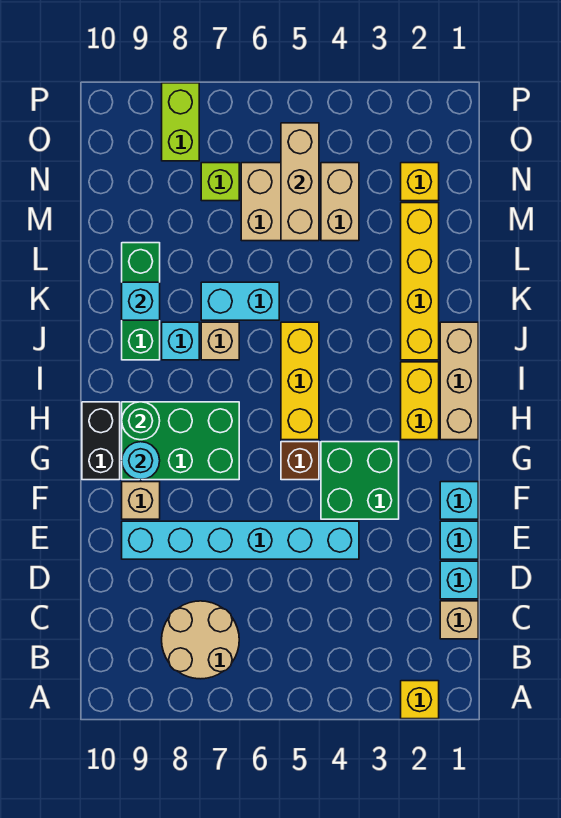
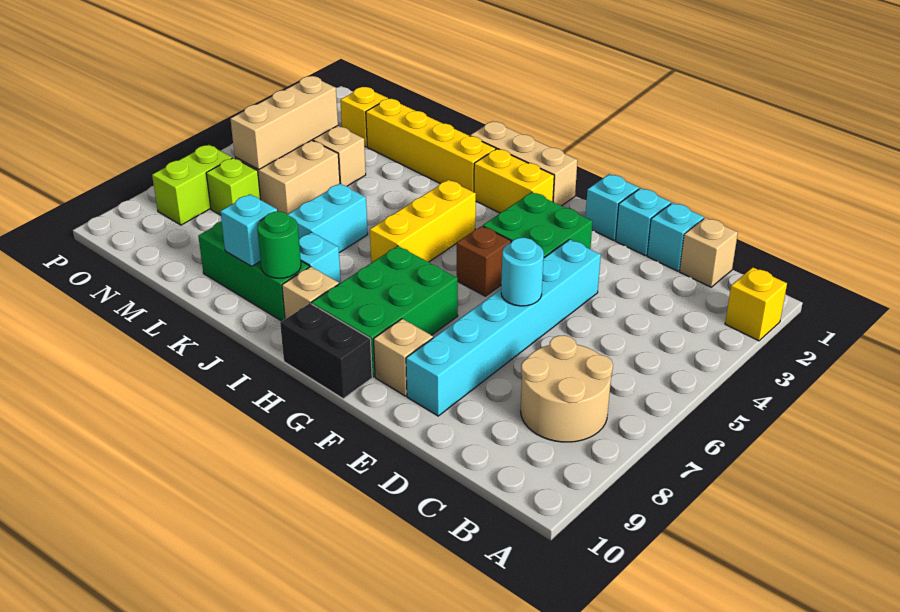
cyan round brick G9 level 2 -> cyan round brick E6 level 2
yellow brick H5:J5 level 1 -> yellow brick I4:I6 level 1
green round brick H9 level 2 -> green round brick J9 level 2
tan brick J7 level 1 -> tan brick I9 level 1
tan brick M5:O5 level 2 -> tan brick N4:N6 level 2
lime brick O8:P8 level 1 -> lime brick O7:O8 level 1

